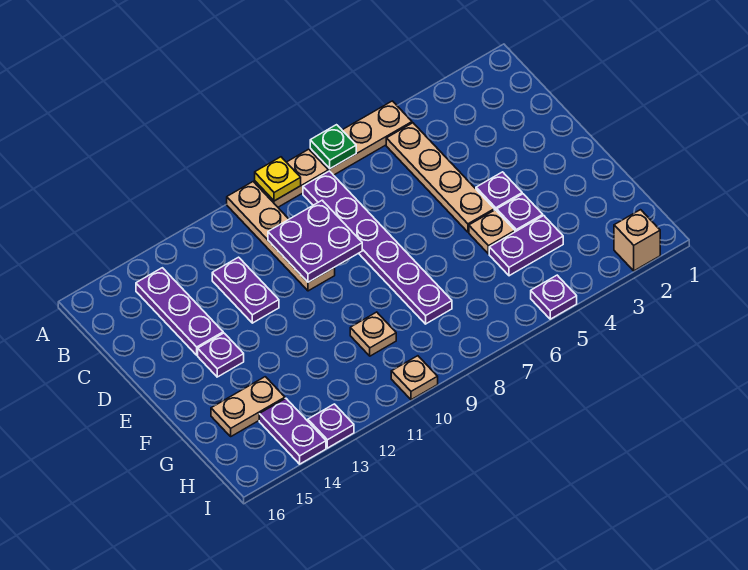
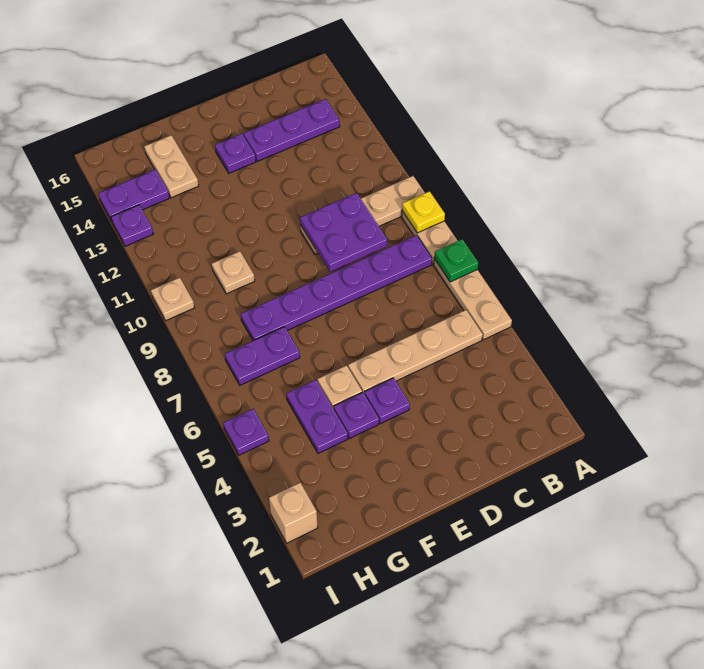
purple plate C12:D12 level 1 -> purple plate G7:H7 level 1

